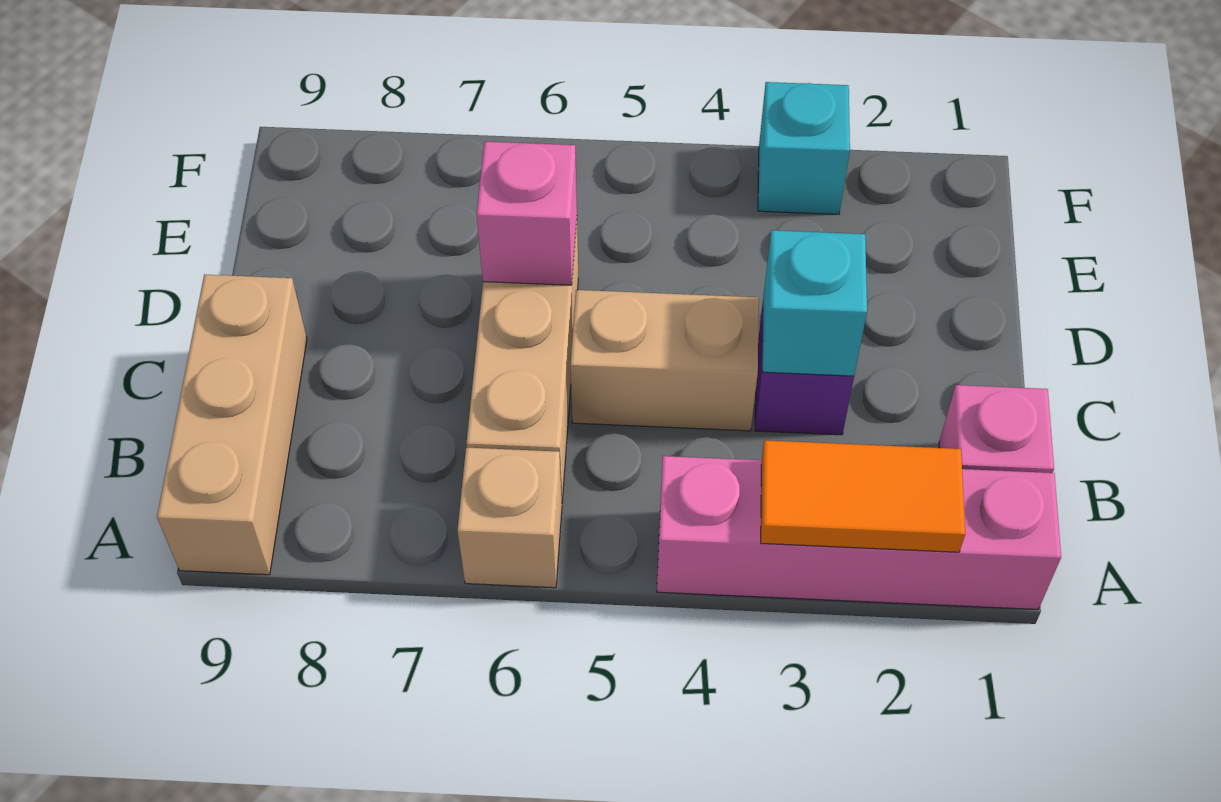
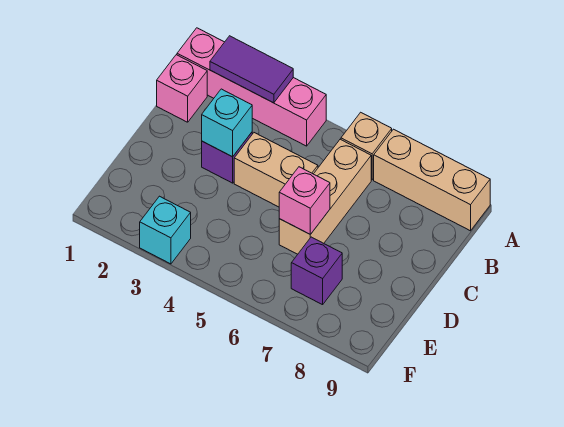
orange tile A2:A3 level 2 -> purple tile A2:A3 level 2
tan brick A9:C9 level 1 -> tan brick A7:A9 level 1
none -> purple brick E7 level 1

